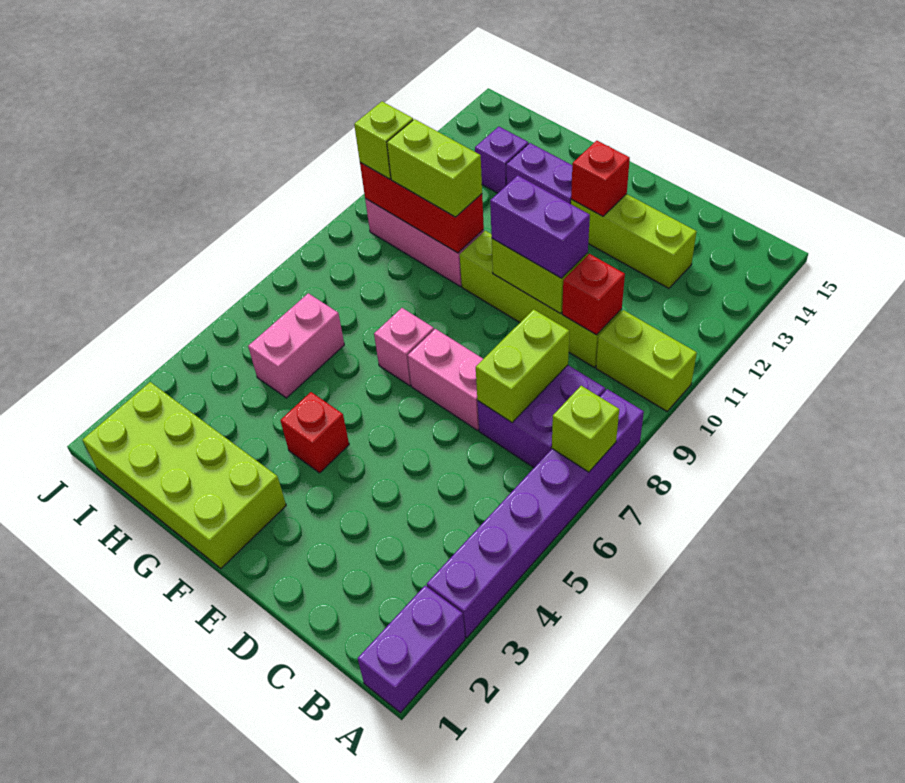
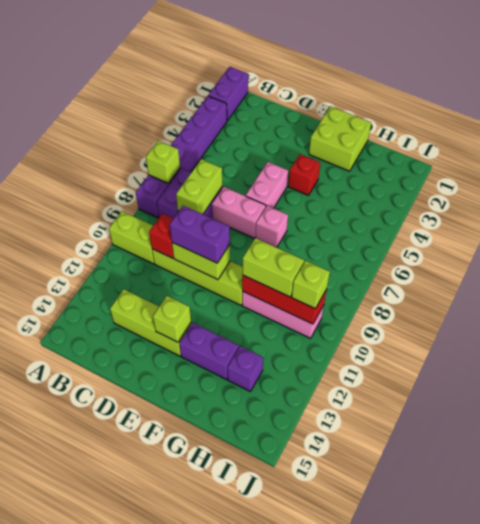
red brick E13 level 2 -> lime brick E13 level 2
lime brick F1:I2 level 1 -> lime brick F1:G2 level 1
pink brick H5:H6 level 1 -> pink brick E5:E6 level 1

